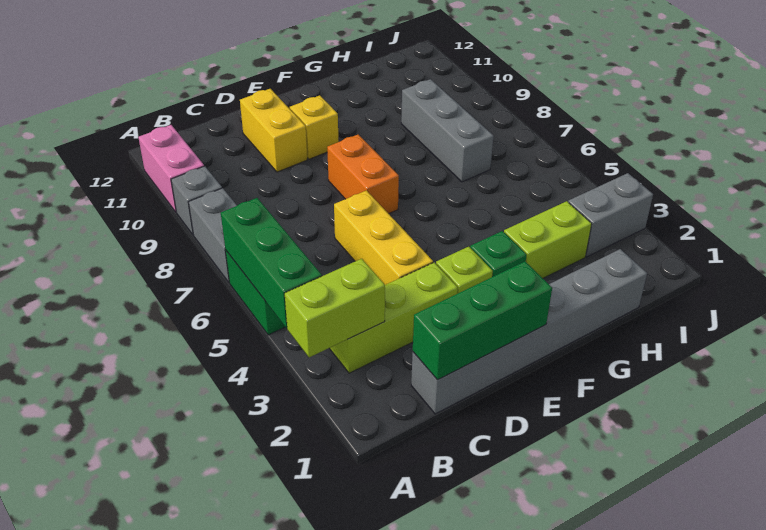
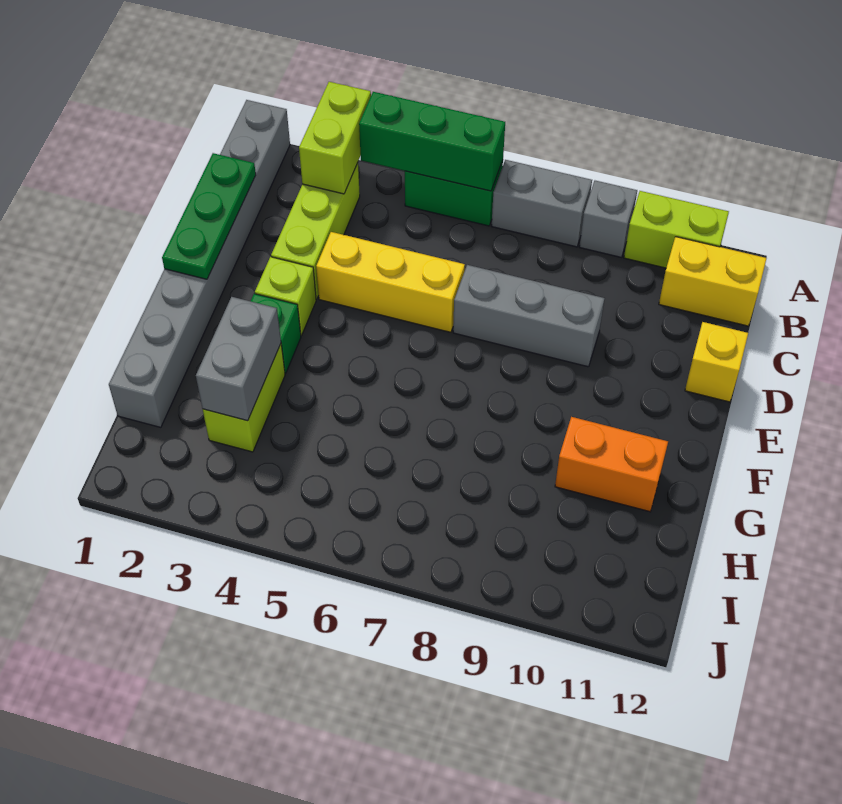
pink brick A10:A11 level 1 -> lime brick A10:A11 level 1
grey brick C1:H1 level 1 -> grey brick A1:H1 level 1
green brick C1:E1 level 2 -> green plate C1:E1 level 2
yellow brick D10:D11 level 1 -> yellow brick B11:B12 level 1
orange brick E7:E8 level 1 -> orange brick G10:G11 level 1
yellow brick E10 level 1 -> yellow brick D12 level 1
grey brick H7:H9 level 1 -> grey brick D7:D9 level 1
grey brick I3:J3 level 1 -> grey brick G3:H3 level 2

